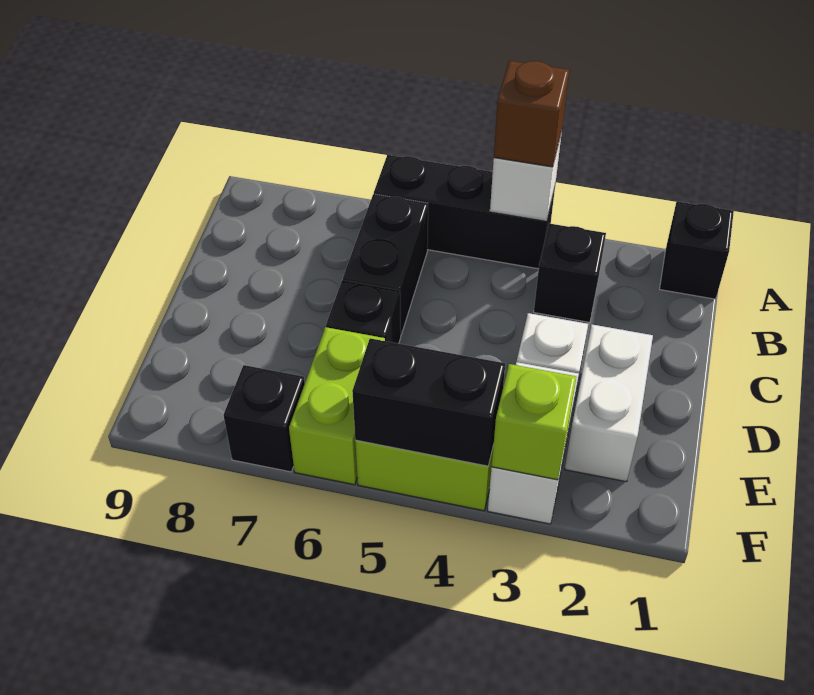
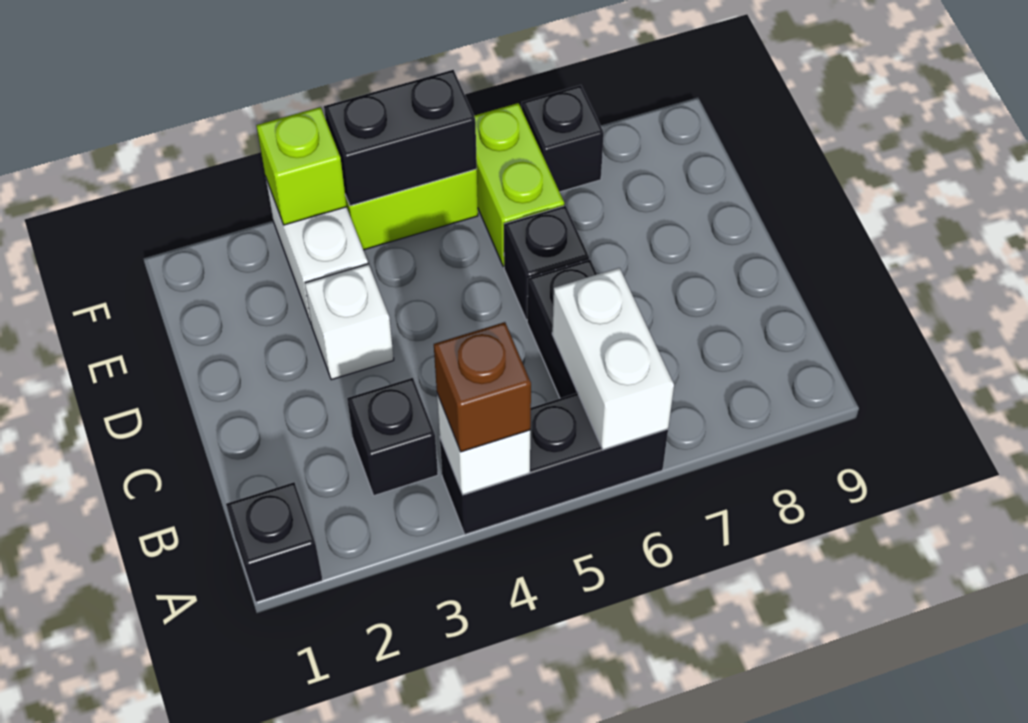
white brick D2:E2 level 1 -> white brick A6:B6 level 2

